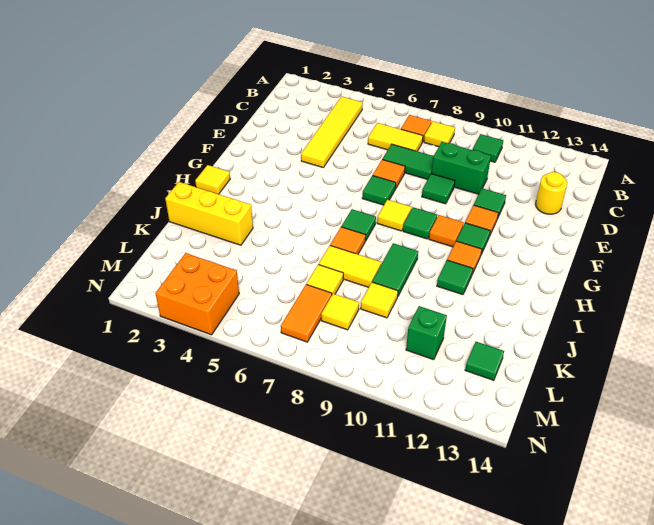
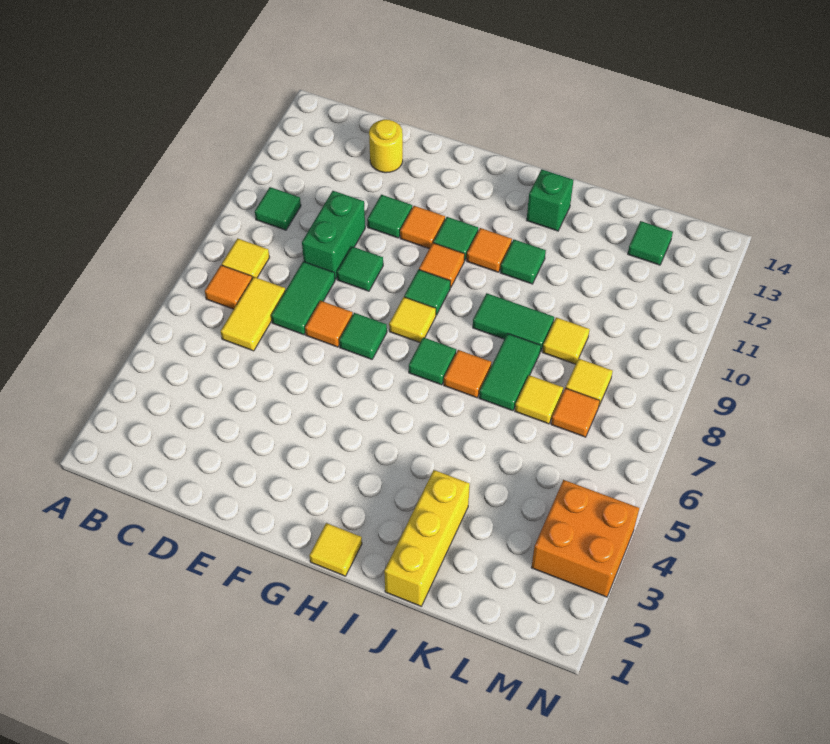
yellow tile B4:E4 level 1 -> none
yellow tile J7:J8 level 1 -> green tile J7:J8 level 1
orange tile L7:M7 level 1 -> orange tile L7 level 1
green brick L11 level 1 -> green brick I13 level 1

